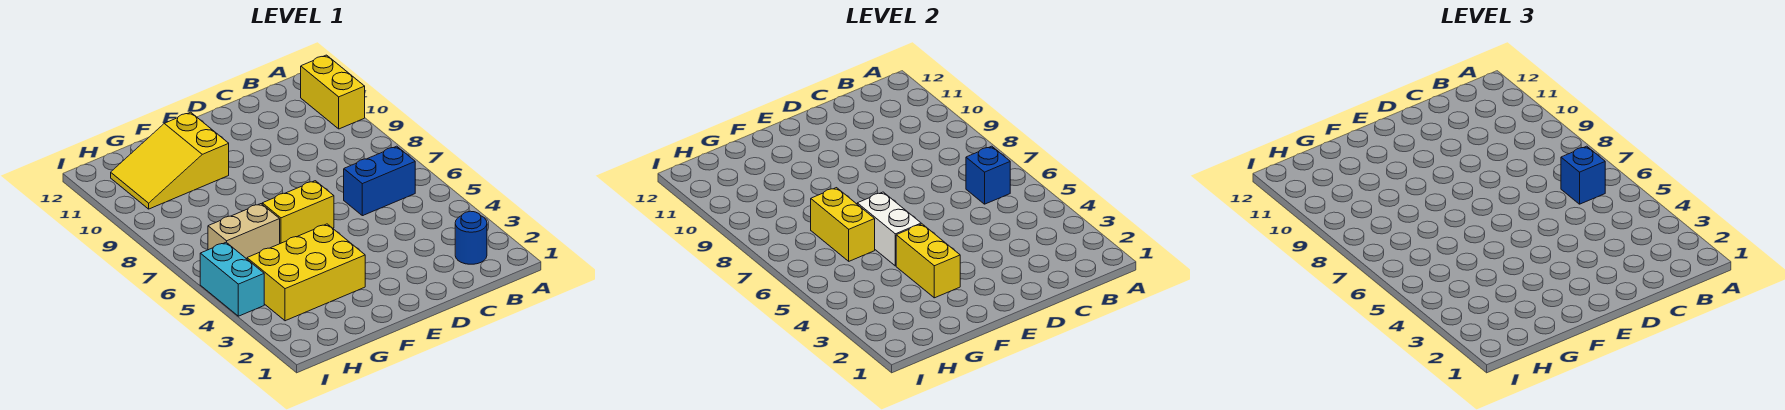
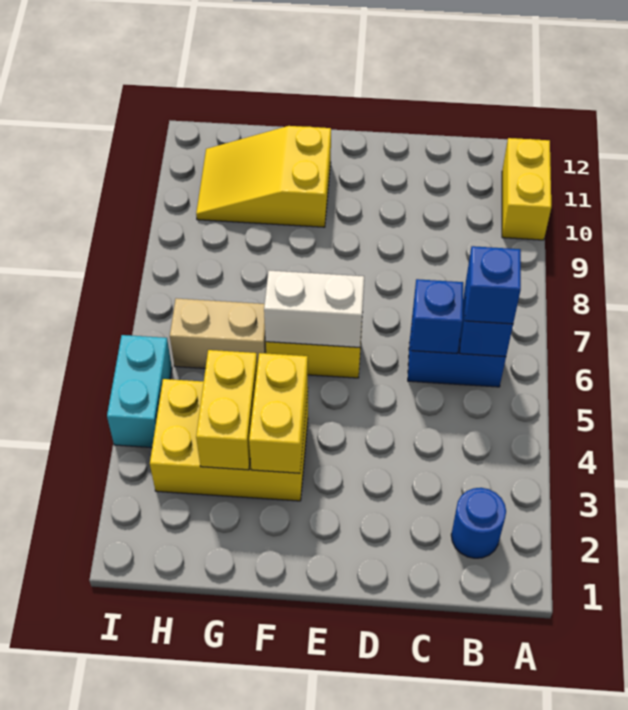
none -> blue brick C6 level 2
white brick F5:F6 level 2 -> white brick E6:F6 level 2
yellow brick G6:G7 level 2 -> yellow brick G3:G4 level 2

